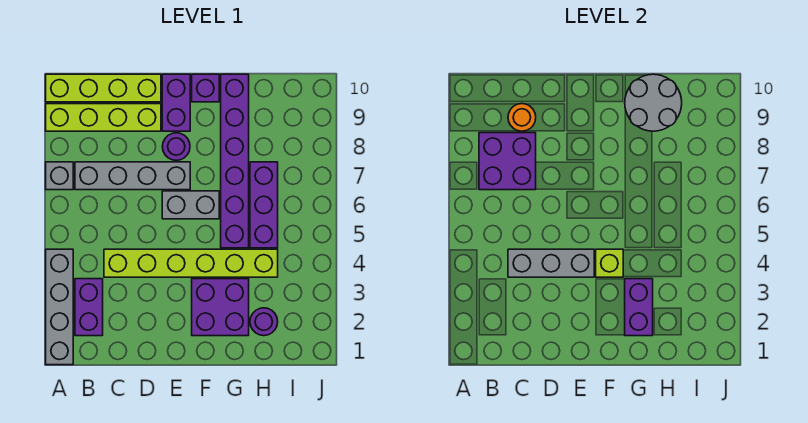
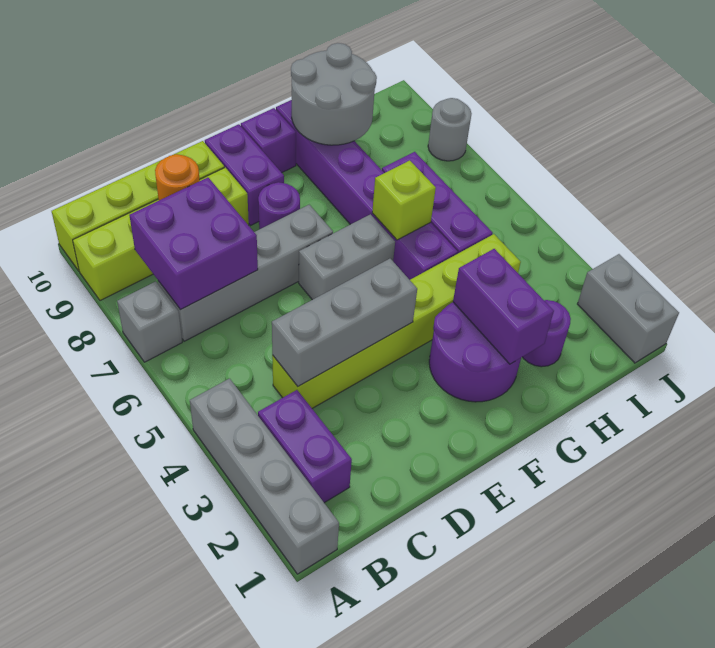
purple brick F2:G3 level 1 -> purple round brick F2:G3 level 1
lime brick F4 level 2 -> lime brick G6 level 2
none -> grey brick J1:J2 level 1
none -> grey round brick J8 level 1

